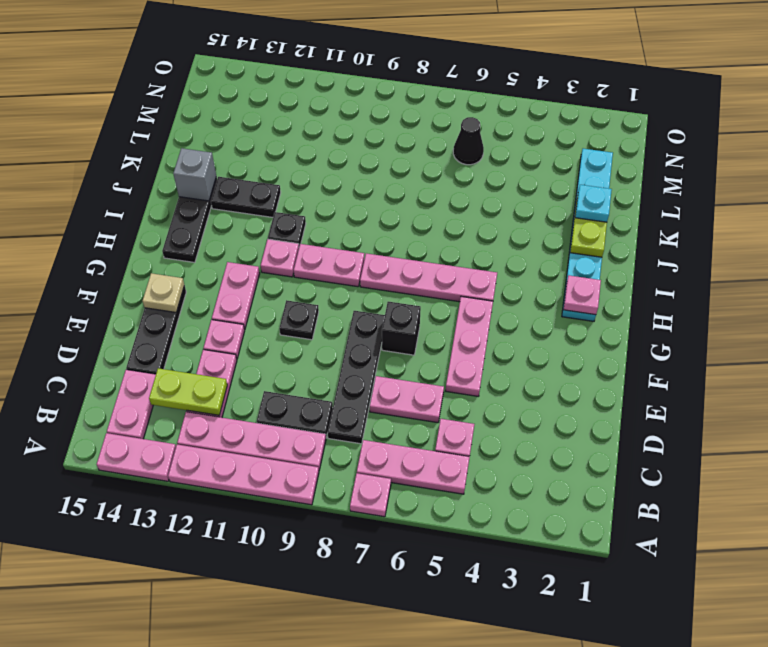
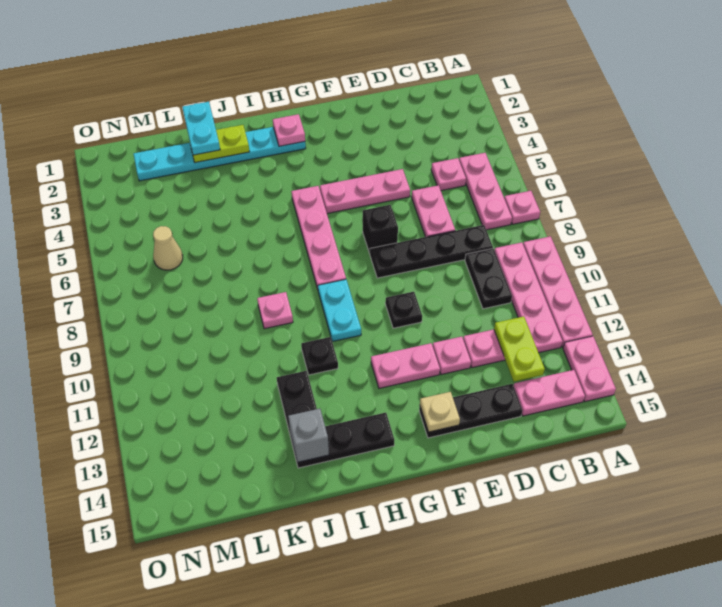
pink plate H9:H10 level 1 -> cyan plate H9:H10 level 1
pink plate H11 level 1 -> pink plate J9 level 1
cyan plate K2 level 3 -> cyan plate K1:K2 level 3
black cone M6 level 1 -> tan cone M6 level 1

